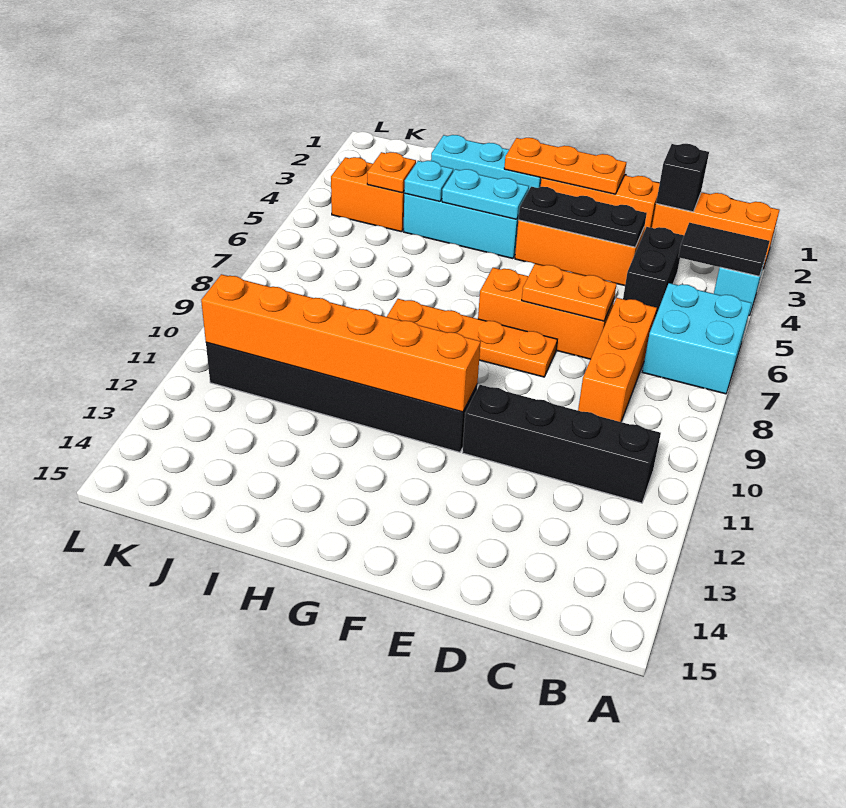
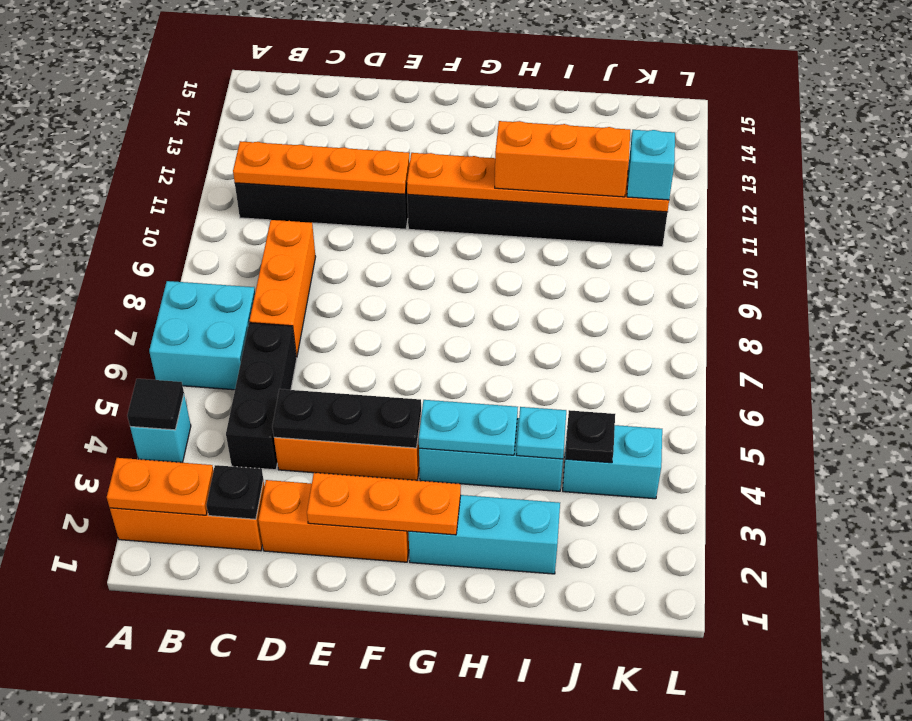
black tile A4:B4 level 2 -> black tile A4 level 2
black brick C2 level 2 -> black plate C2 level 2
black brick C4:C5 level 1 -> black brick C4:C6 level 1
orange brick D7:F7 level 1 -> orange brick H11:J11 level 3
orange plate D7:E7 level 2 -> orange plate A2:B2 level 2
orange plate E8:H8 level 1 -> orange plate B11:E11 level 2
orange brick F11:K11 level 2 -> orange plate F11:K11 level 2
orange brick J4:K4 level 1 -> cyan brick J4:K4 level 1
orange plate J4 level 2 -> black plate J4 level 2
none -> cyan brick K11 level 3

